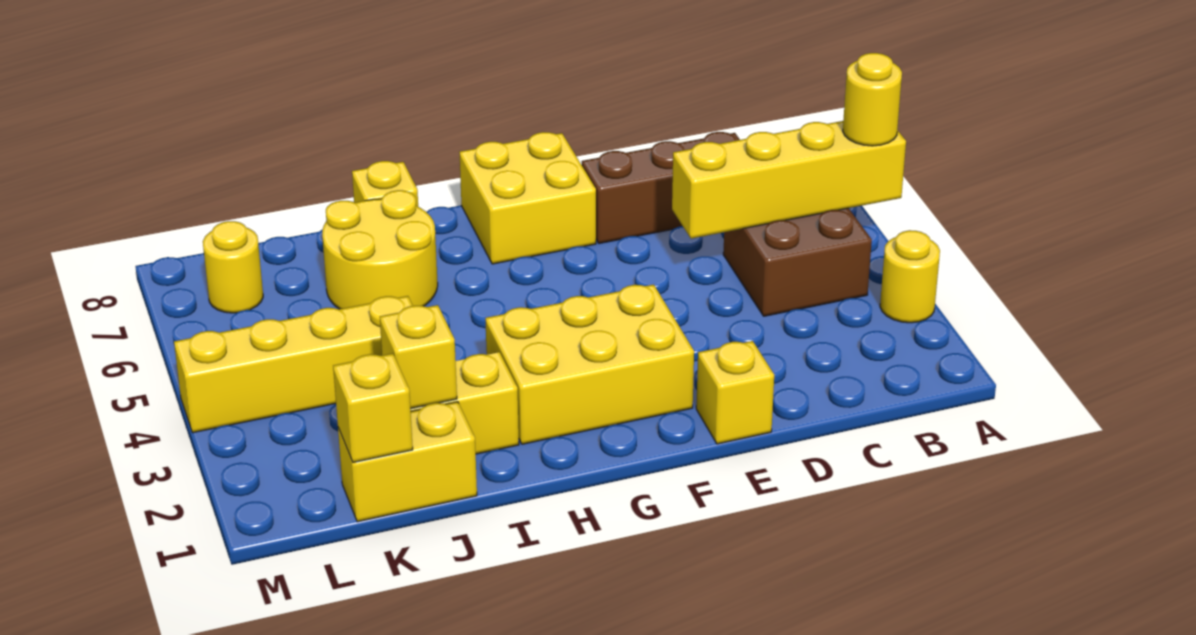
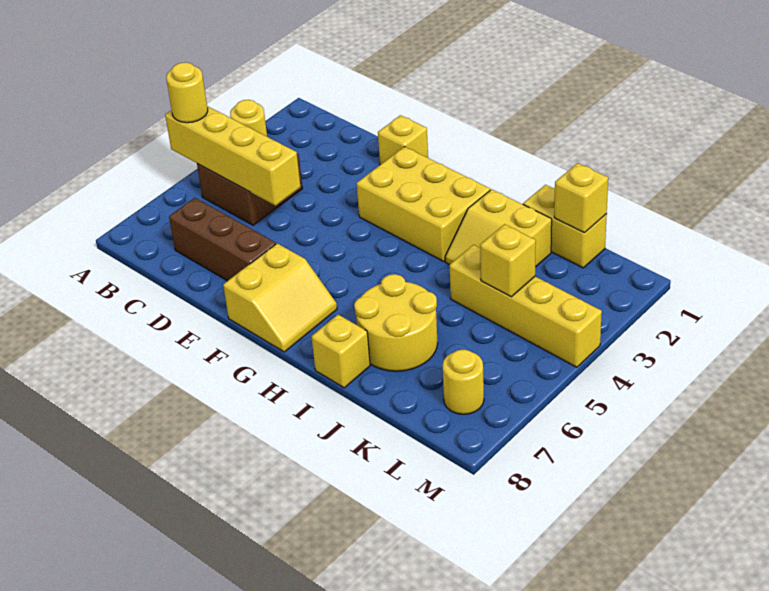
yellow brick F7:G8 level 1 -> yellow slope F7:G8 level 1 top F
yellow brick J2 level 2 -> yellow brick K4 level 2

